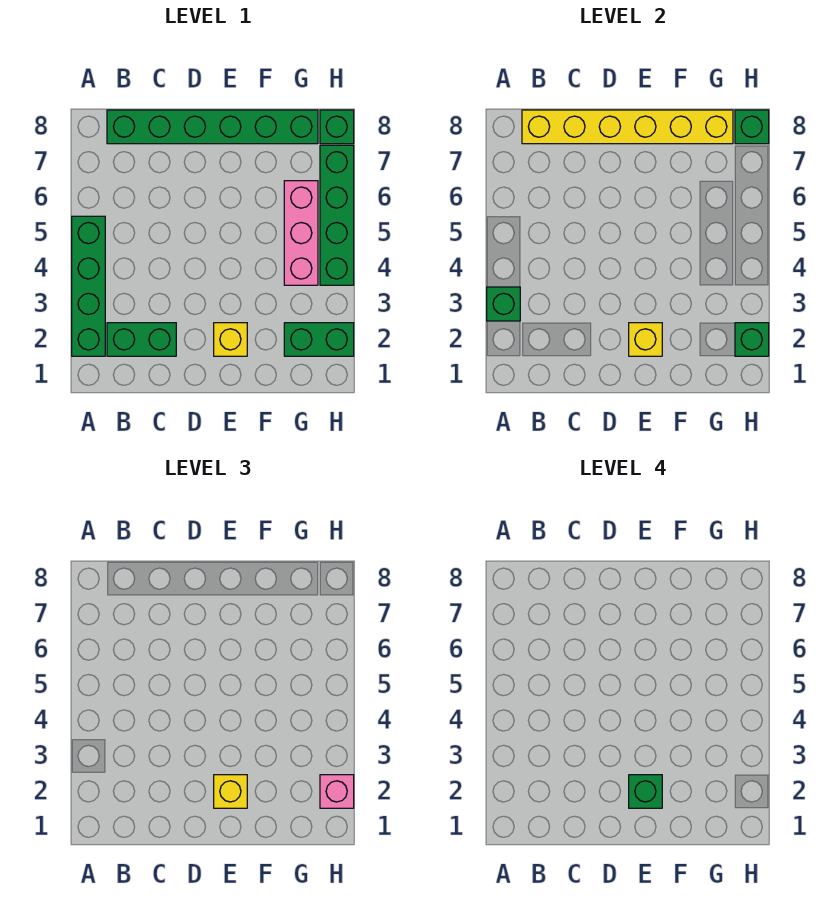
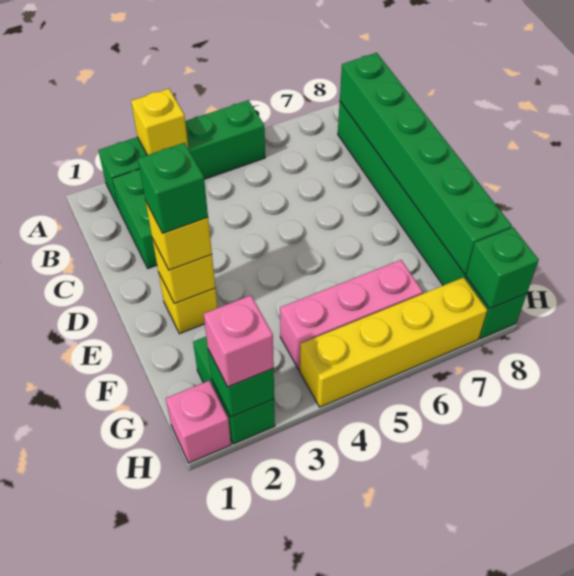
green brick A3 level 2 -> yellow brick A3 level 2
yellow brick B8:G8 level 2 -> green brick B8:G8 level 2
none -> pink brick H1 level 1
green brick H4:H7 level 1 -> yellow brick H4:H7 level 1

